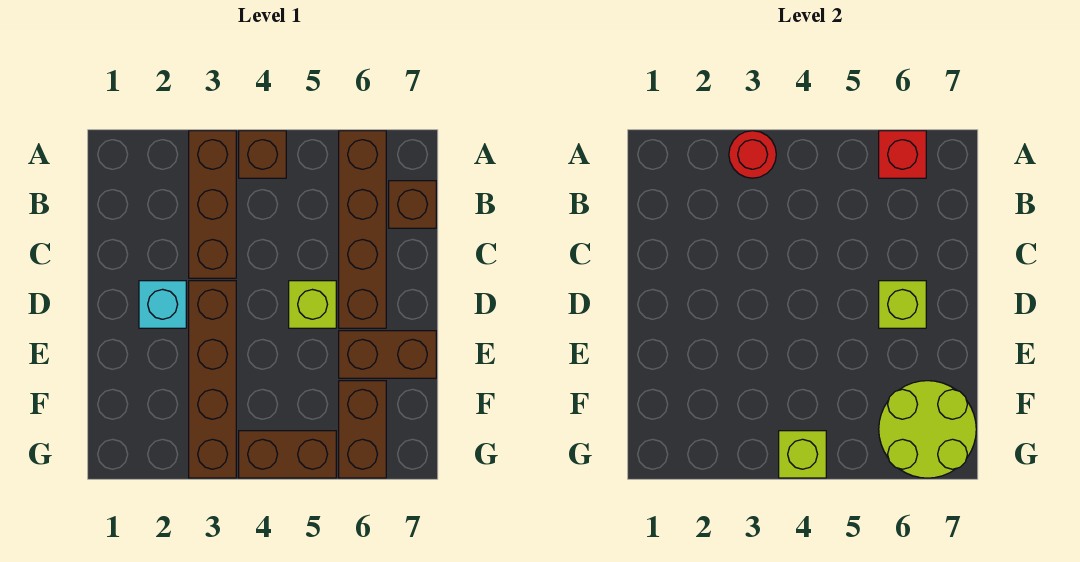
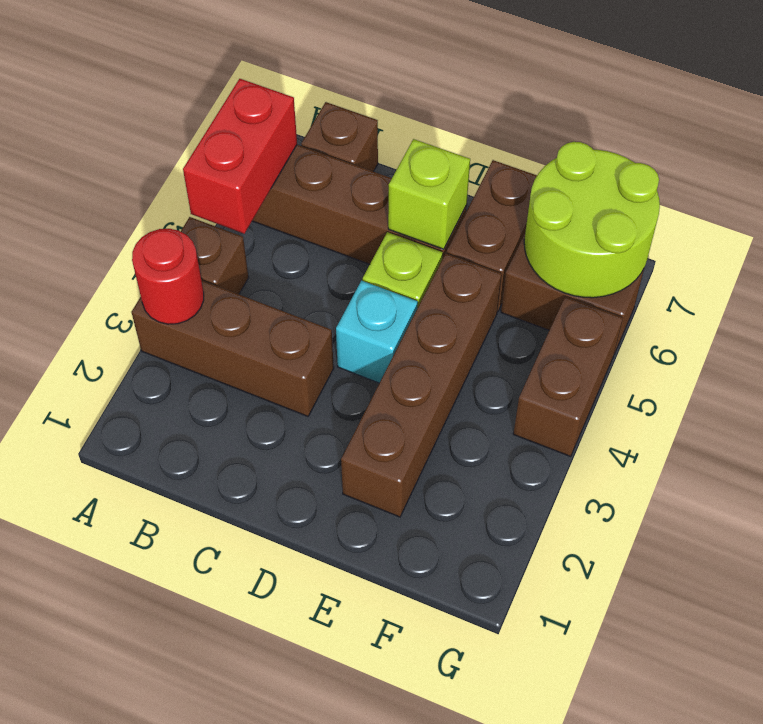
red brick A6 level 2 -> red brick A5:A6 level 2
cyan brick D2 level 1 -> cyan brick D4 level 1
brown brick D3:G3 level 1 -> brown brick E2:E5 level 1
lime brick G4 level 2 -> none

